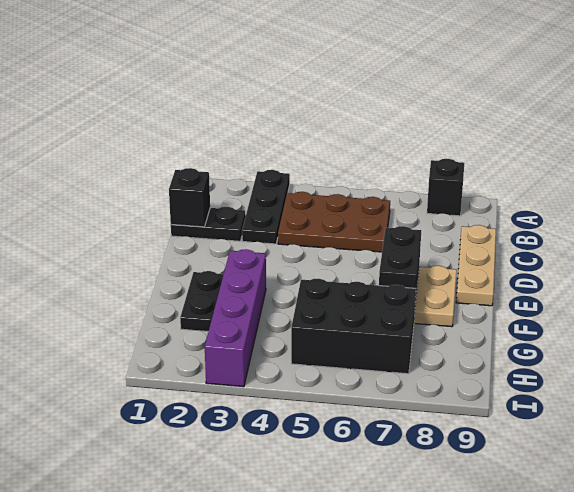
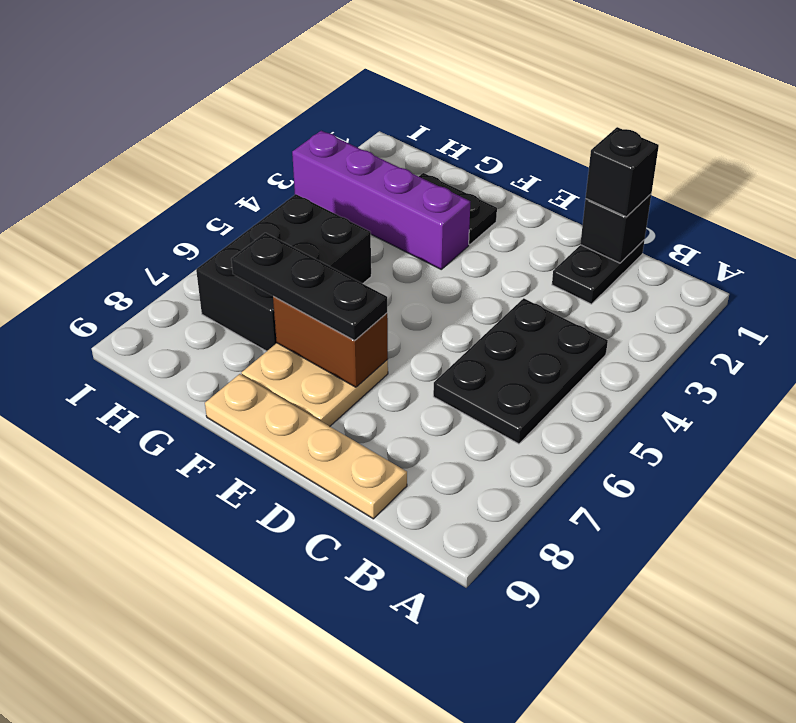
black plate A3:C3 level 1 -> black plate E7:G7 level 3
black brick A8 level 1 -> black brick C1 level 3
brown plate B4:C6 level 1 -> black plate B4:C6 level 1
tan plate C9:E9 level 1 -> tan plate C9:F9 level 1
black brick E7:F7 level 2 -> brown brick E7:F7 level 2

